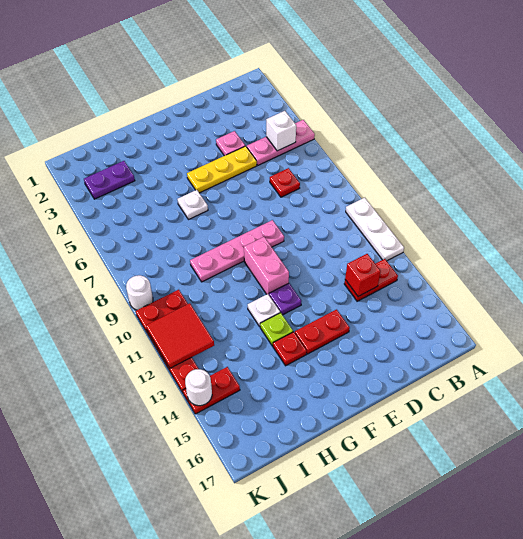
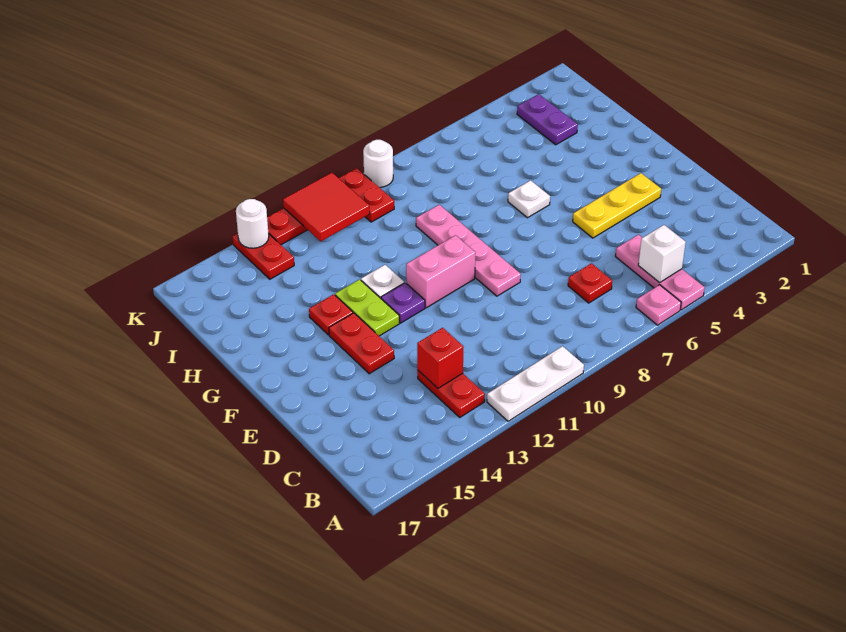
pink plate D4 level 1 -> pink plate A6 level 1
yellow plate D5:F5 level 1 -> yellow plate E3:E5 level 1
lime plate G13 level 1 -> lime plate F13:G13 level 1

